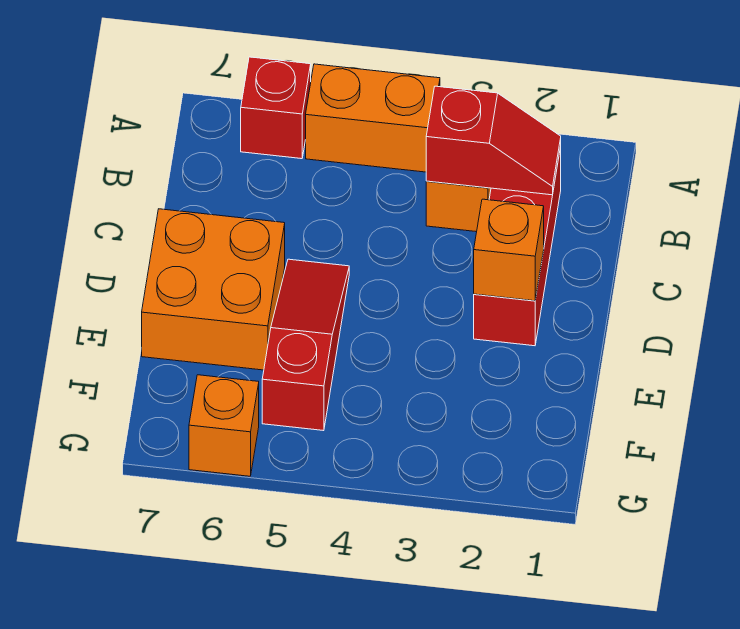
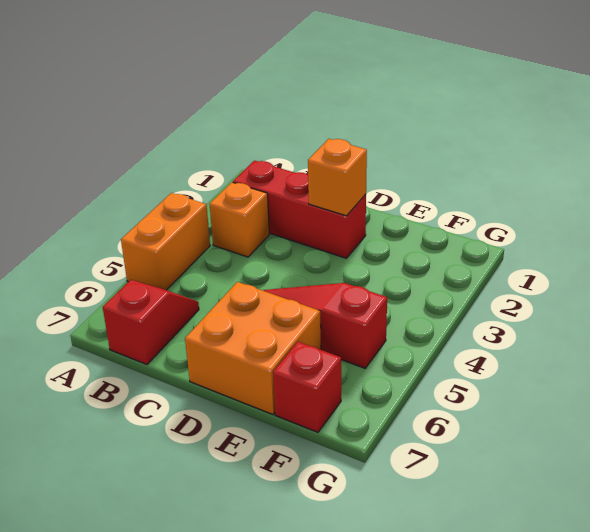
red brick A6 level 1 -> red brick F7 level 1
red slope B2:B3 level 2 top 3 -> red slope B6:B7 level 1 top 7
orange brick G6 level 1 -> none

